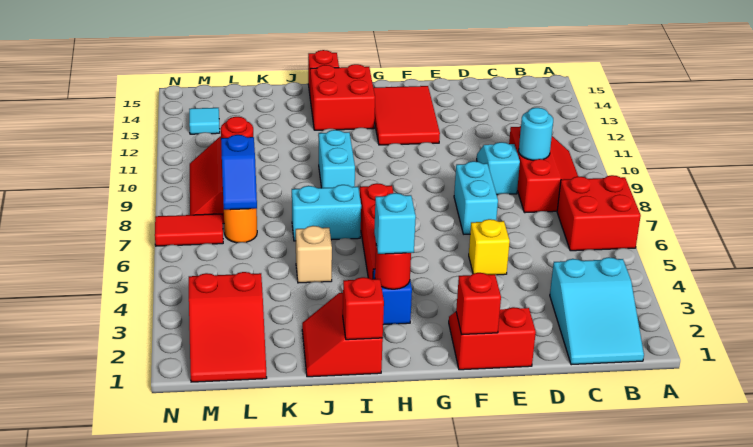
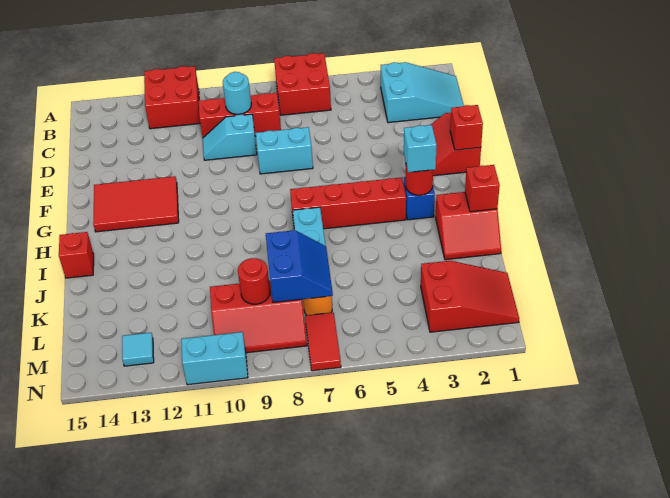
yellow brick E5 level 1 -> none
red brick H13:I14 level 1 -> red brick A11:B12 level 1
cyan brick I9:I10 level 1 -> cyan brick N10:N11 level 1
tan brick J5 level 1 -> none
blue slope L7:L8 level 2 top 8 -> blue slope K7:L8 level 2 top 8

